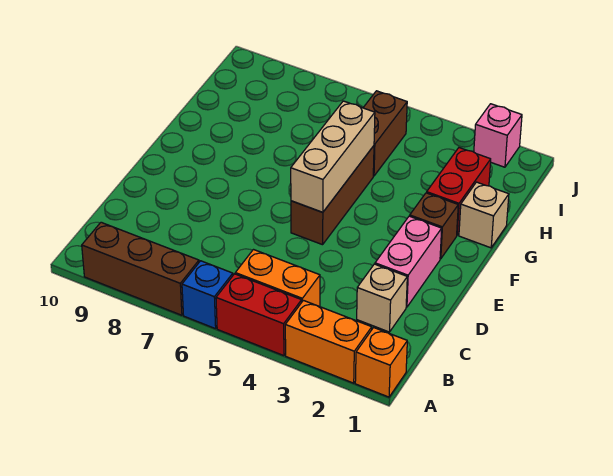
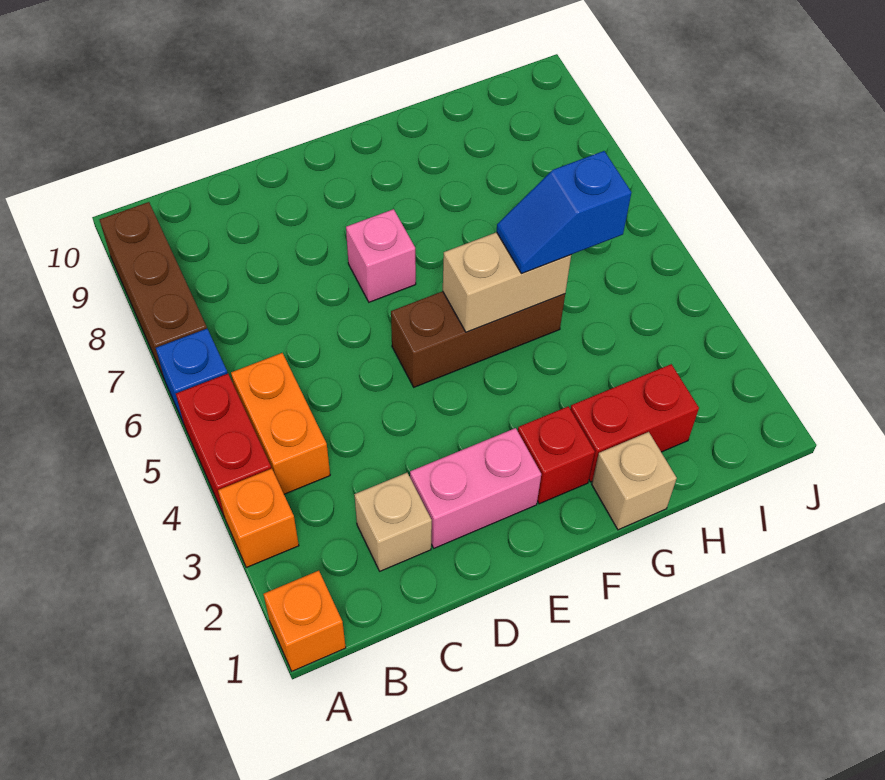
orange brick A2:A3 level 1 -> orange brick A3 level 1
tan brick E5:G5 level 2 -> tan brick F5:G5 level 2
brown brick F2 level 1 -> red brick F2 level 1
none -> blue slope G5:H5 level 3 top H
brown brick H5:I5 level 1 -> none
pink brick J2 level 1 -> pink brick E7 level 1

